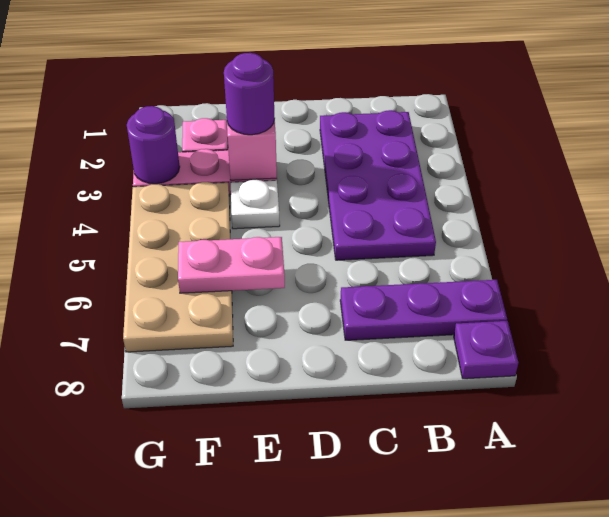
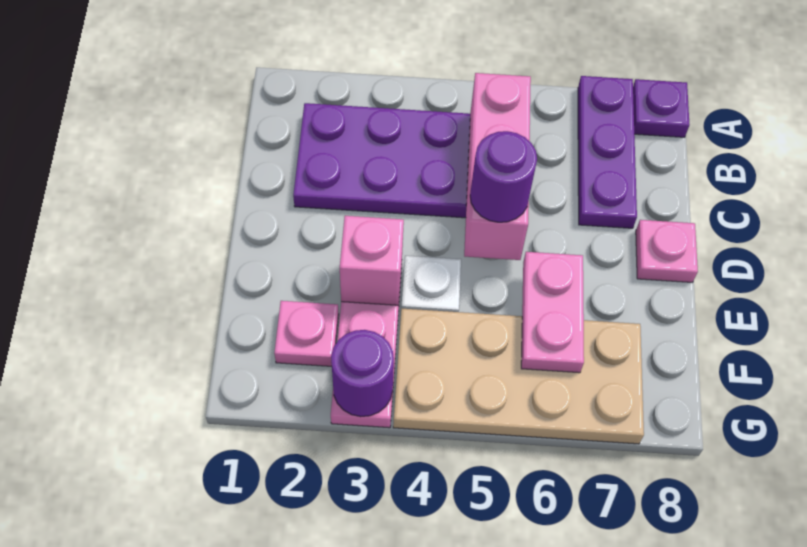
none -> pink brick B5:D5 level 2
none -> pink plate D8 level 1
purple round brick E3 level 3 -> purple round brick D5 level 3

